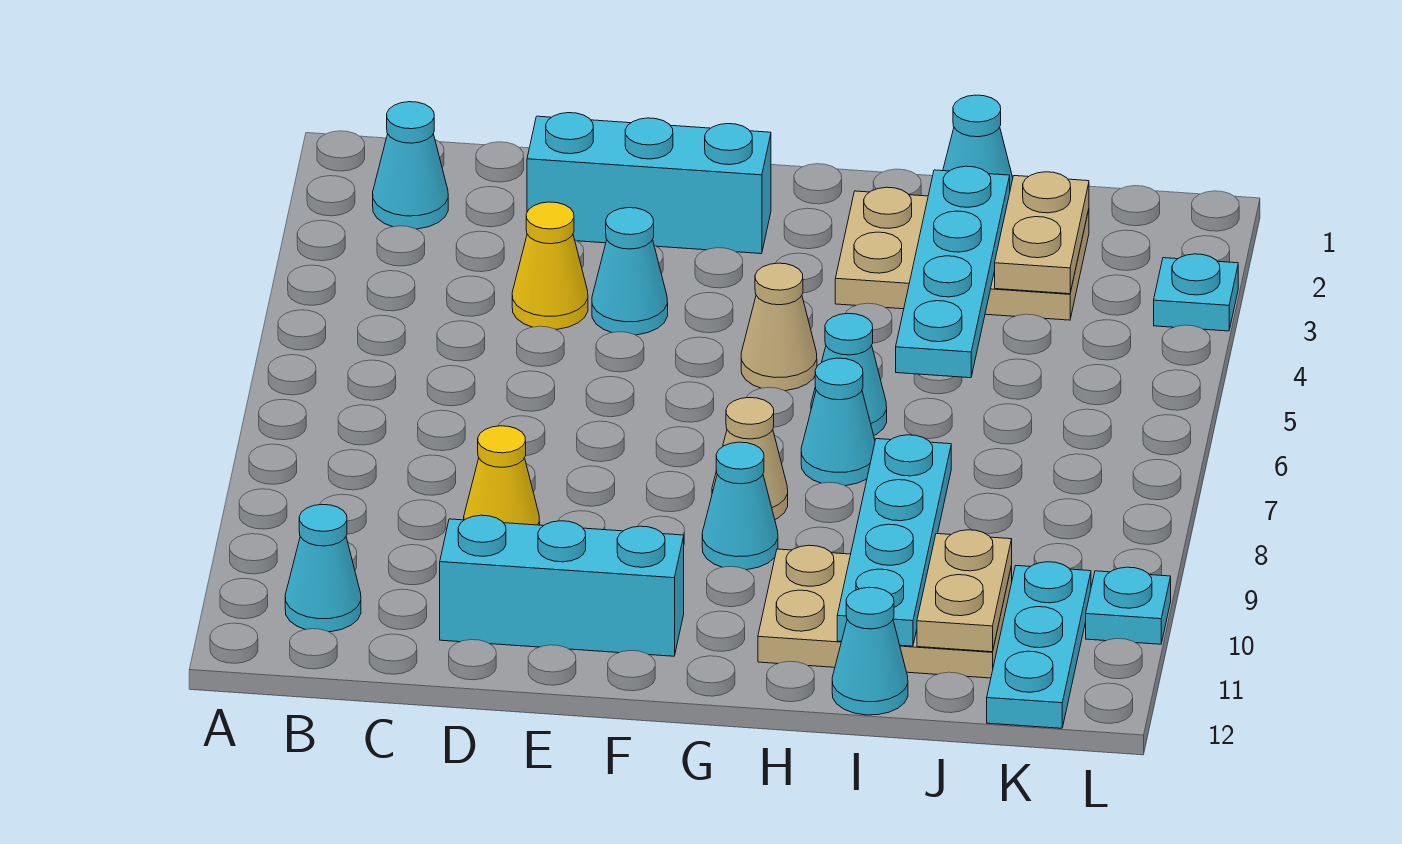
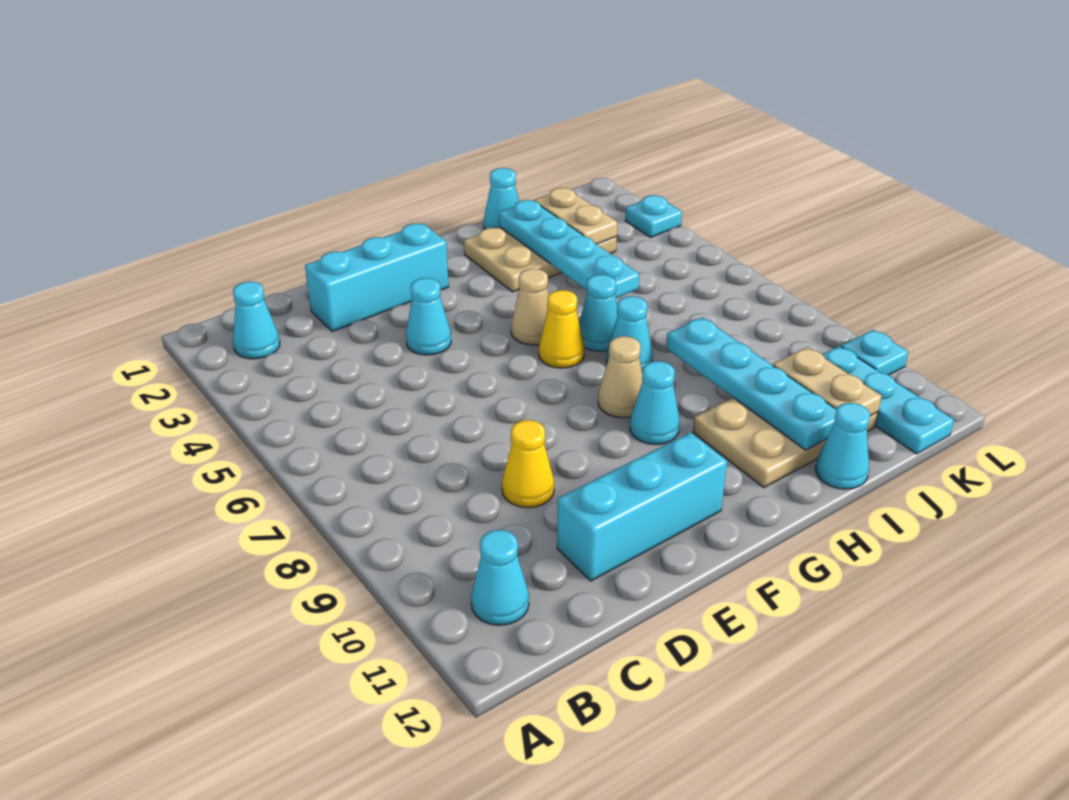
yellow cone D4 level 1 -> yellow cone G6 level 1

